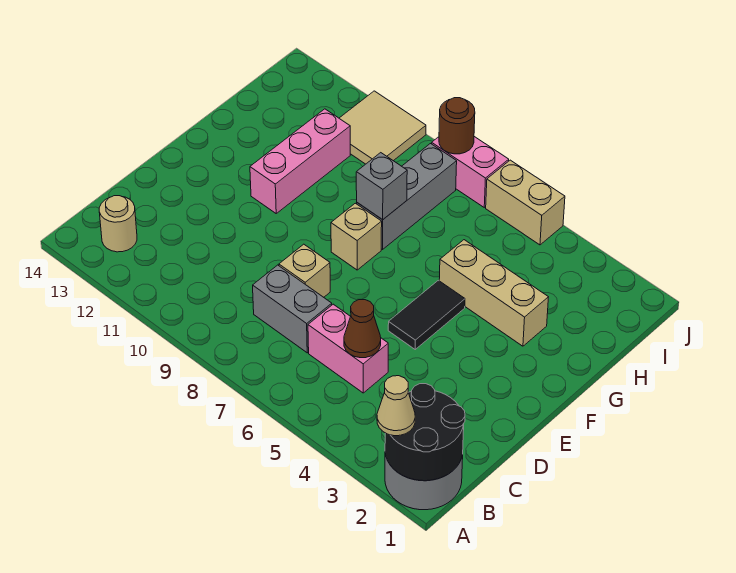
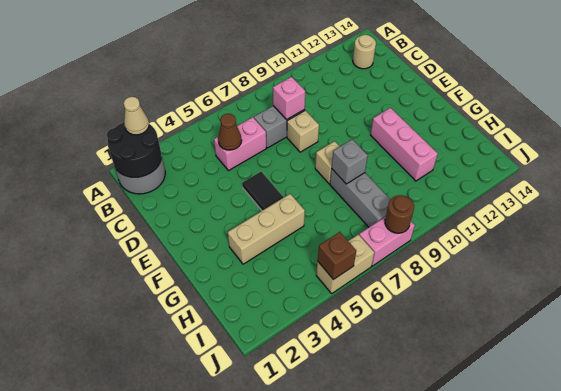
none -> pink brick C8 level 2
tan tile I10:J11 level 1 -> none
none -> brown brick J5 level 2

